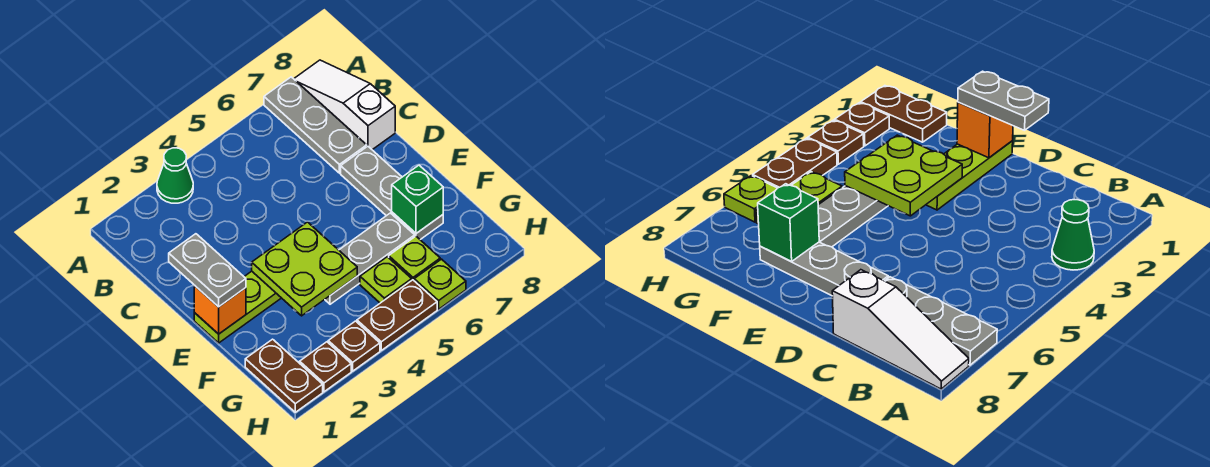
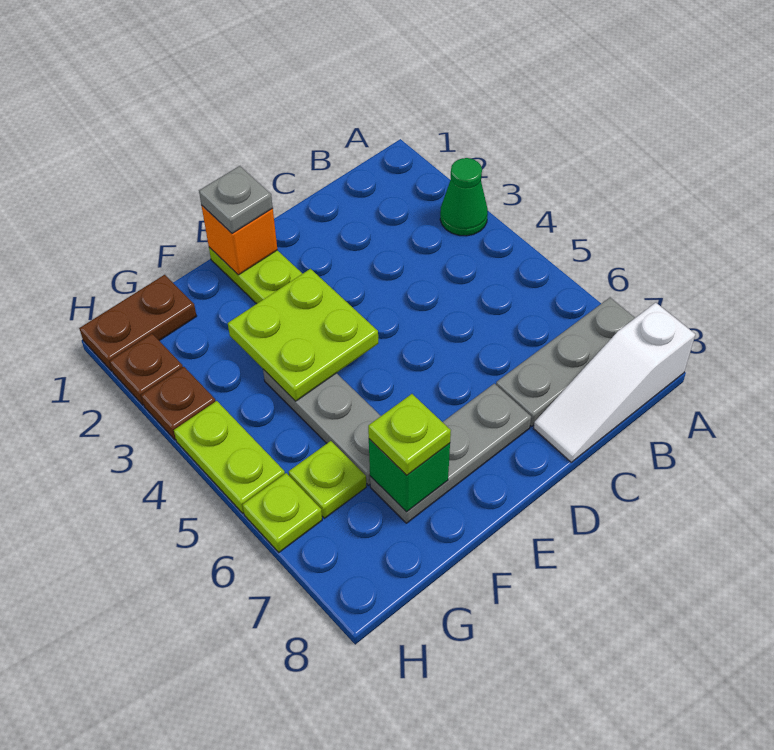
white slope A8:C8 level 1 top C -> white slope A8:C8 level 1 top A
grey plate D1:E1 level 3 -> grey plate E1 level 3
lime plate G5 level 1 -> lime plate F7 level 3
brown plate H4:H5 level 1 -> lime plate H4:H5 level 1

